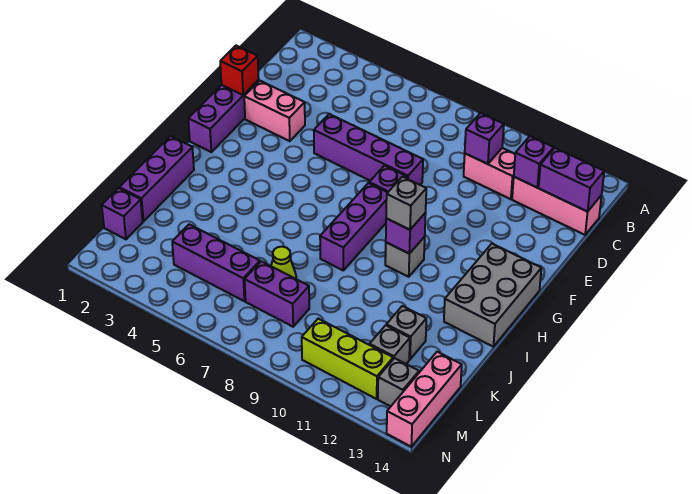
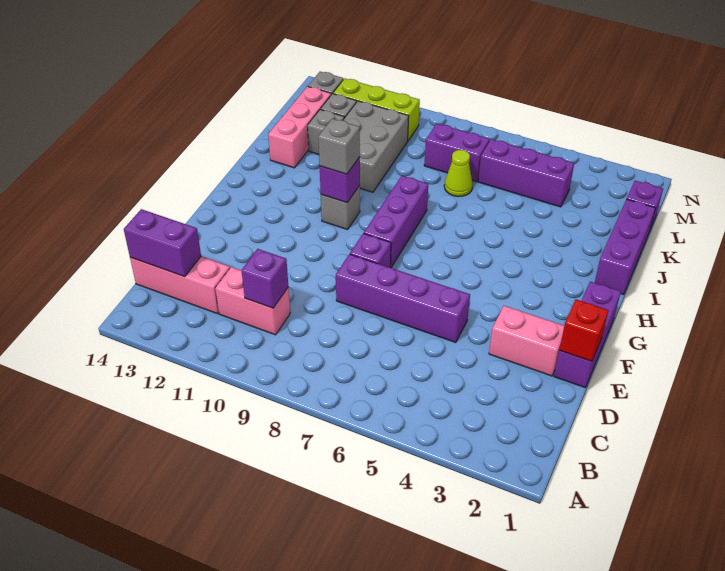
purple brick C12 level 2 -> none
grey brick G13:I14 level 1 -> grey brick J10:L11 level 1
pink brick L14:N14 level 1 -> pink brick J13:L13 level 1

